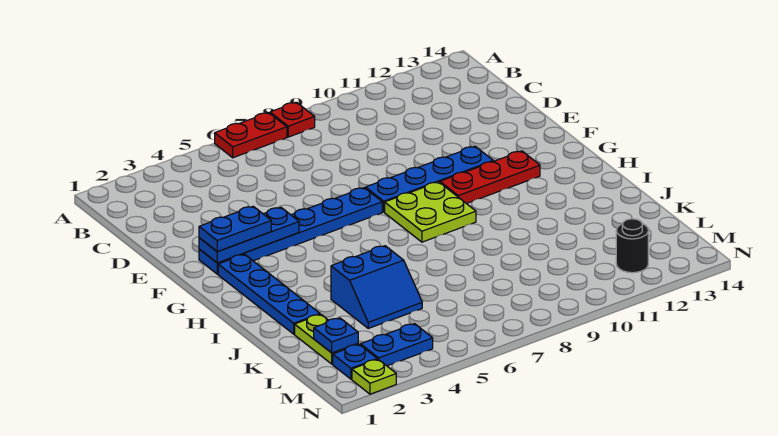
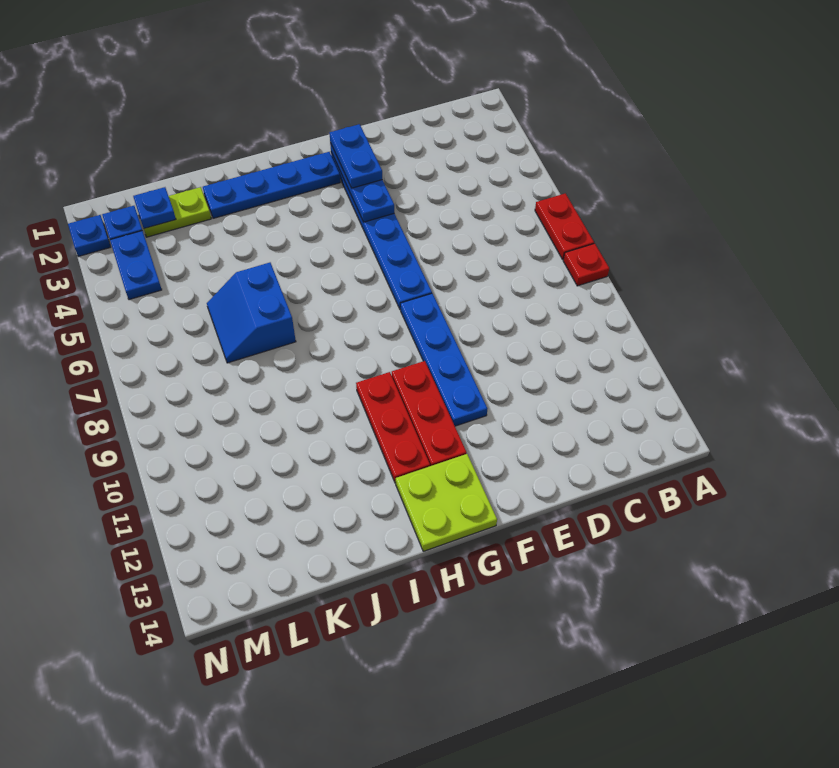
lime plate G8:H9 level 1 -> lime plate G13:H14 level 1
none -> red plate H10:H12 level 1
blue slope J4:K5 level 1 top J -> blue slope J6:K7 level 1 top J
black round brick M12 level 1 -> none
lime plate N2 level 1 -> blue plate N2 level 1

